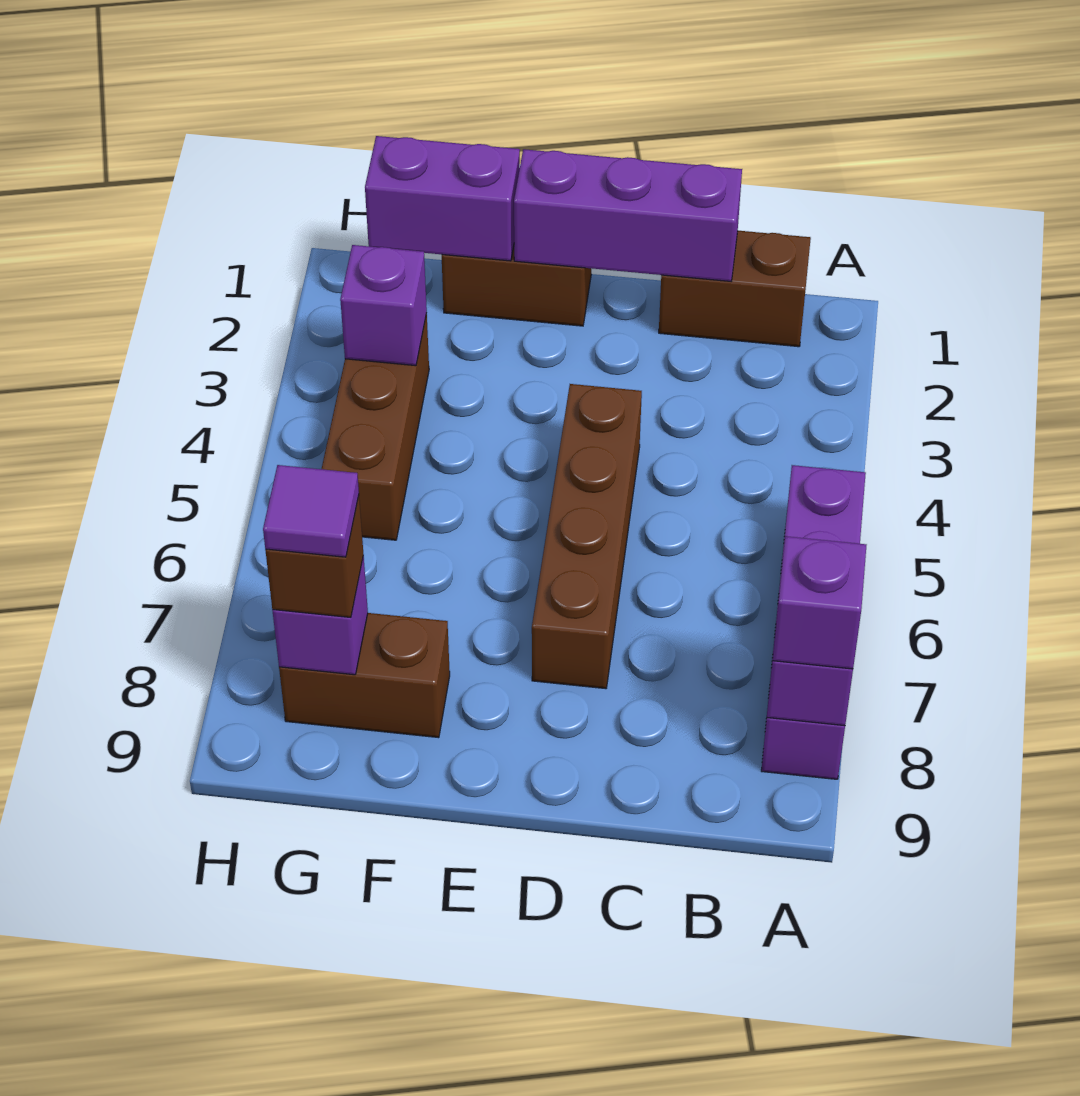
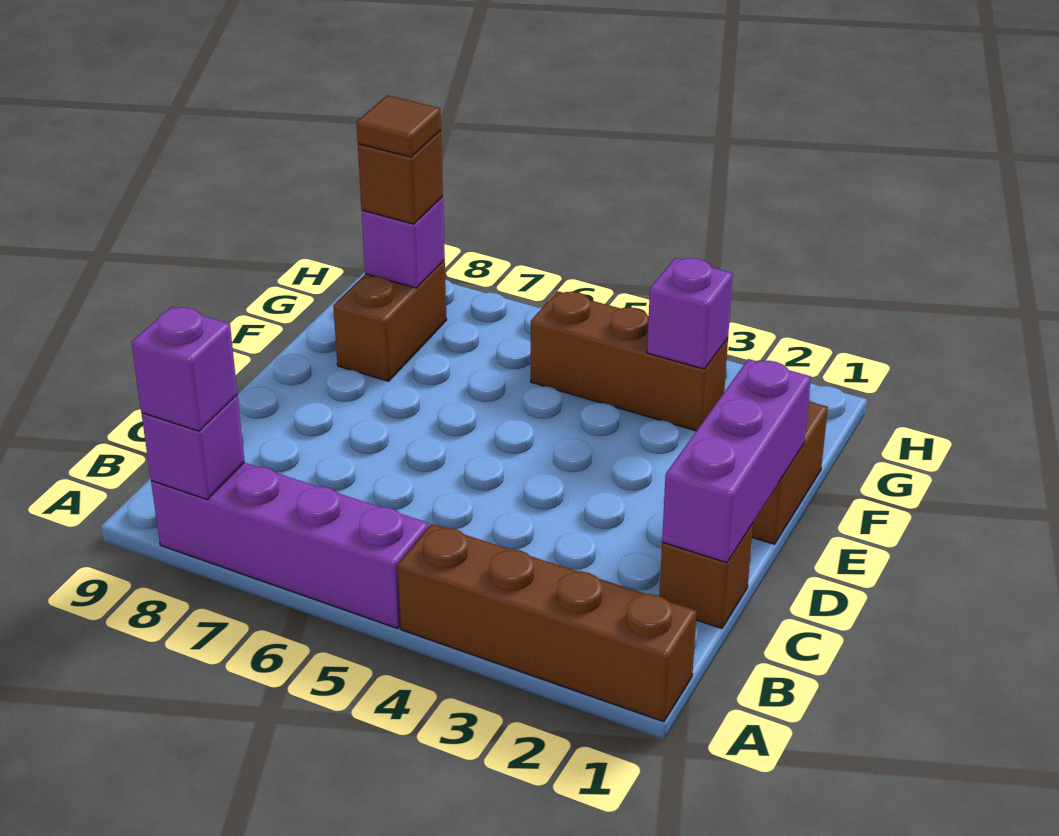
brown brick B1:C1 level 1 -> brown brick C1 level 1
brown brick D4:D7 level 1 -> brown brick A1:A4 level 1
purple brick F1:G1 level 2 -> none
purple tile G8 level 4 -> brown tile G8 level 4

